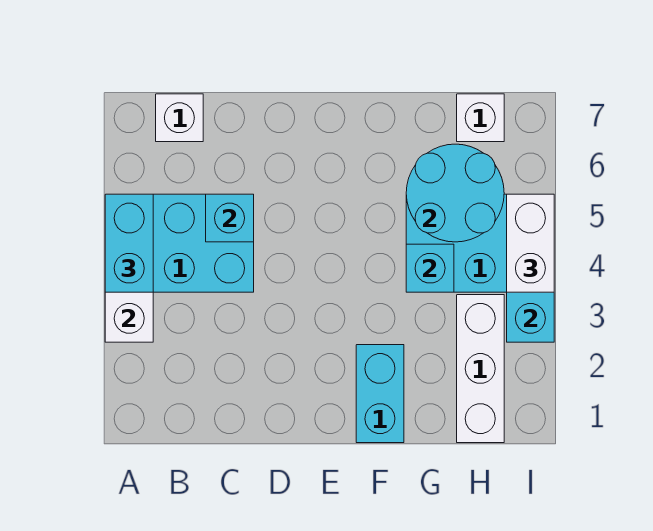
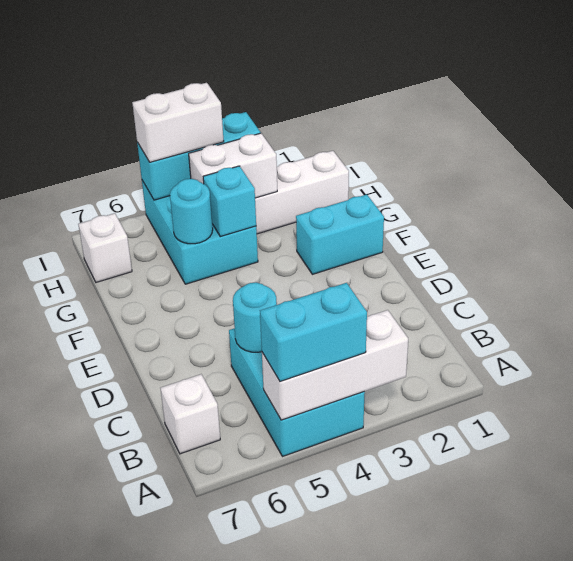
cyan brick C5 level 2 -> cyan round brick C5 level 2
cyan round brick G5:H6 level 2 -> cyan round brick G5 level 2
none -> white brick H3:H4 level 2

